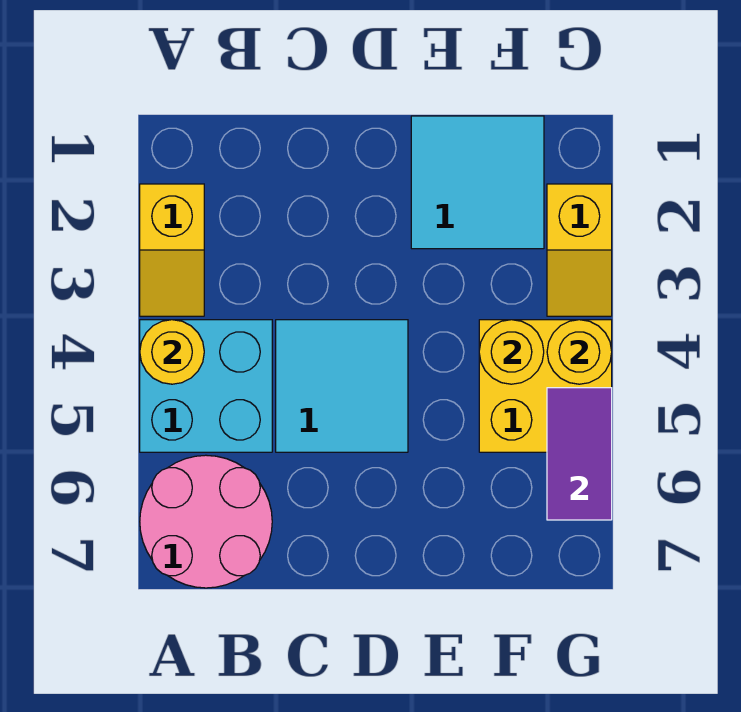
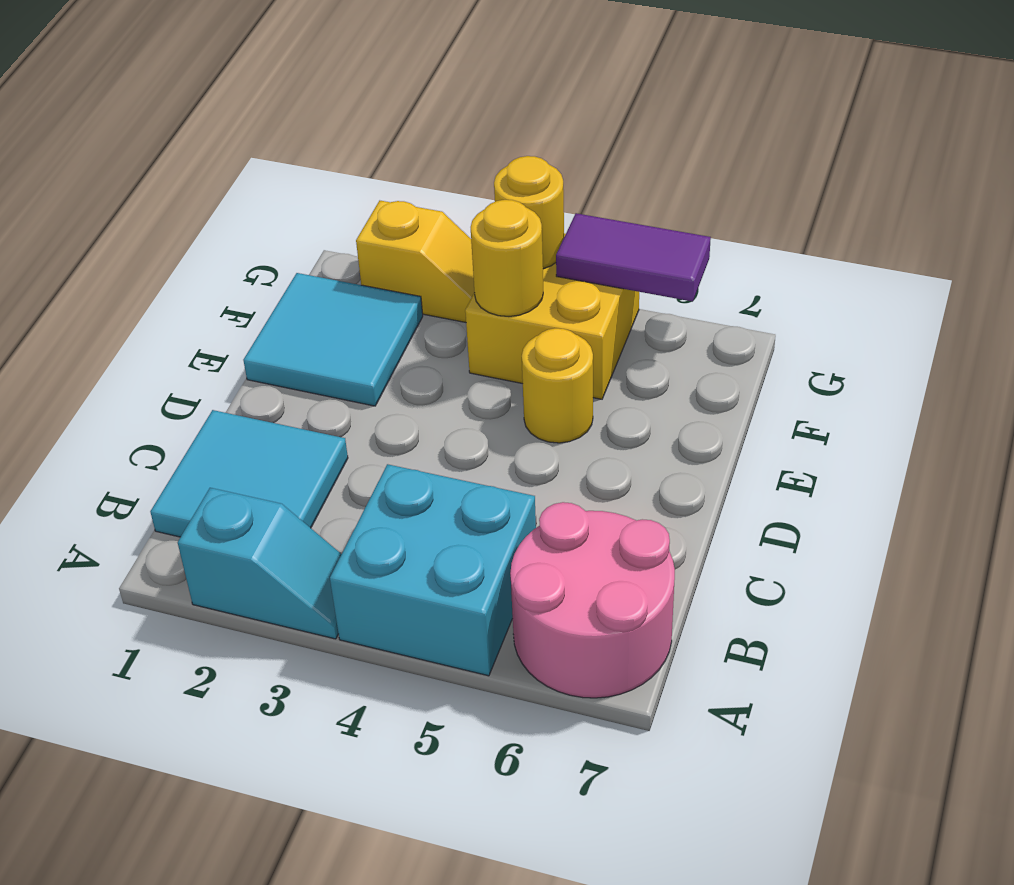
yellow slope A2:A3 level 1 top 2 -> cyan slope A2:A3 level 1 top 2
yellow round brick A4 level 2 -> yellow round brick E5 level 1
cyan tile C4:D5 level 1 -> cyan tile B1:C2 level 1

